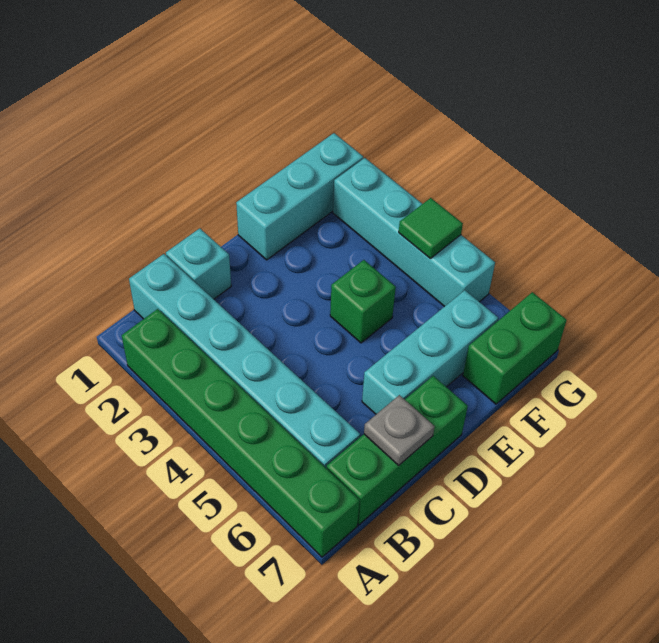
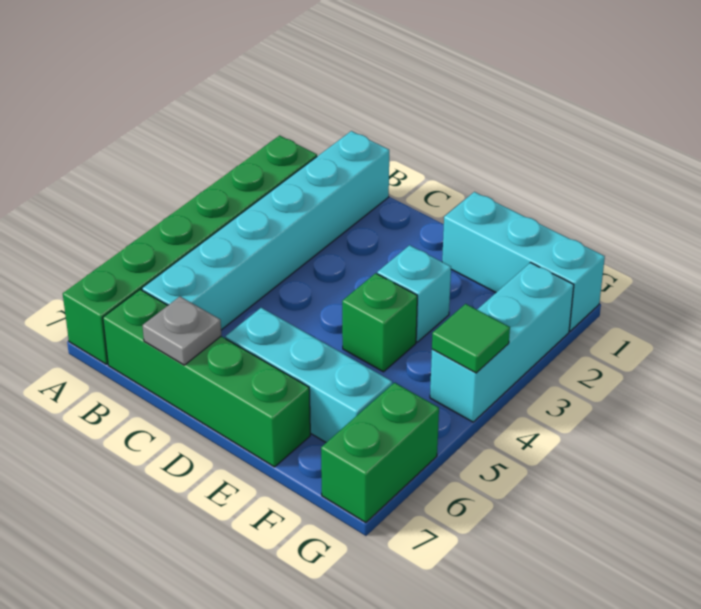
green brick B7:D7 level 1 -> green brick B7:E7 level 1
cyan brick C1 level 1 -> cyan brick E3 level 1
green brick F7:G7 level 1 -> green brick G6:G7 level 1
cyan brick G2:G5 level 1 -> cyan brick G2:G4 level 1

